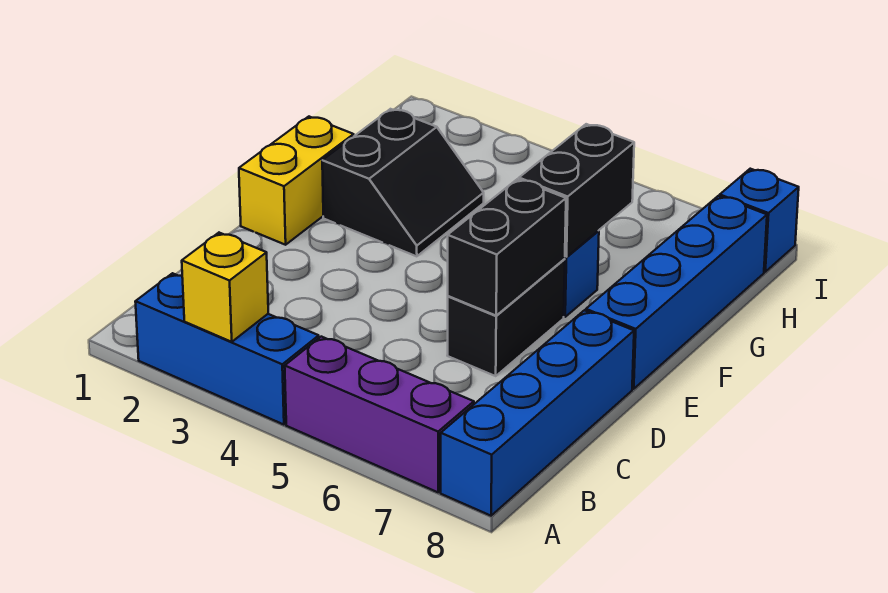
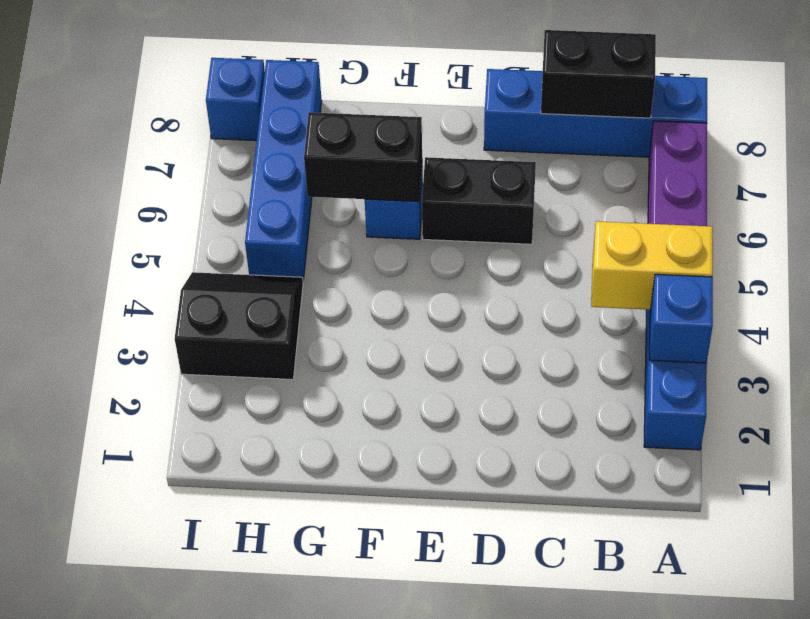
yellow brick A3 level 2 -> blue brick A3 level 2
black brick D6:E6 level 2 -> black brick B8:C8 level 2
yellow brick E1:F1 level 1 -> yellow brick A4:B4 level 2
blue brick E8:H8 level 1 -> blue brick H5:H8 level 1
black slope F2:G3 level 1 top 2 -> black slope H3:I4 level 1 top 3

